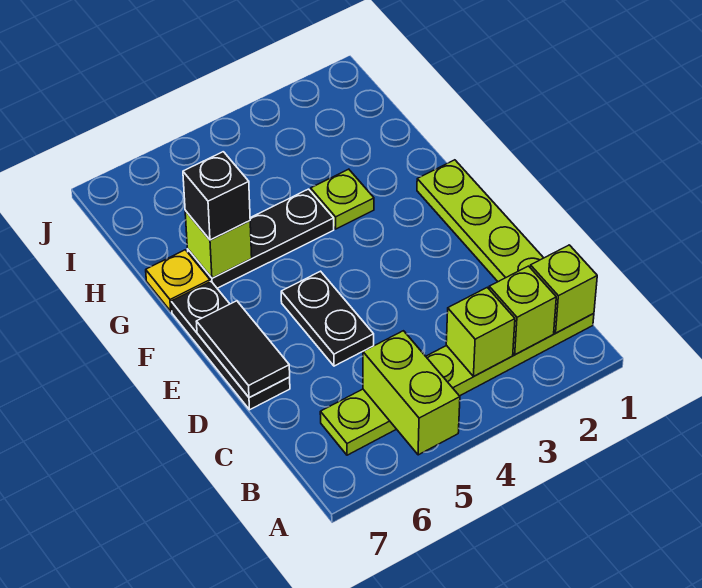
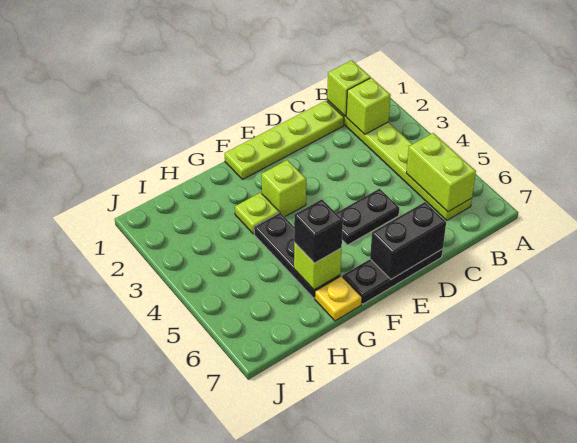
lime brick A5:B5 level 2 -> lime brick B5:B6 level 2
lime brick B3 level 2 -> lime brick F3 level 1
black tile D7:E7 level 2 -> black brick D7:E7 level 2

